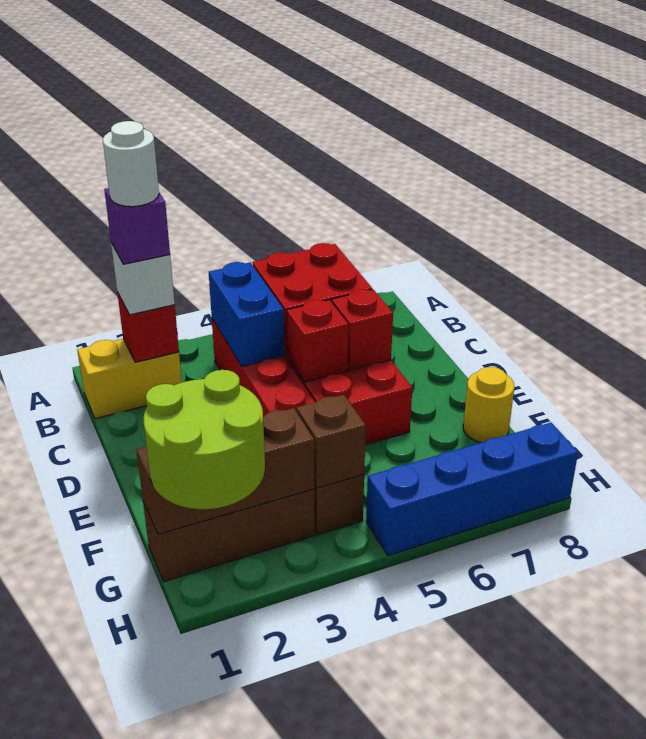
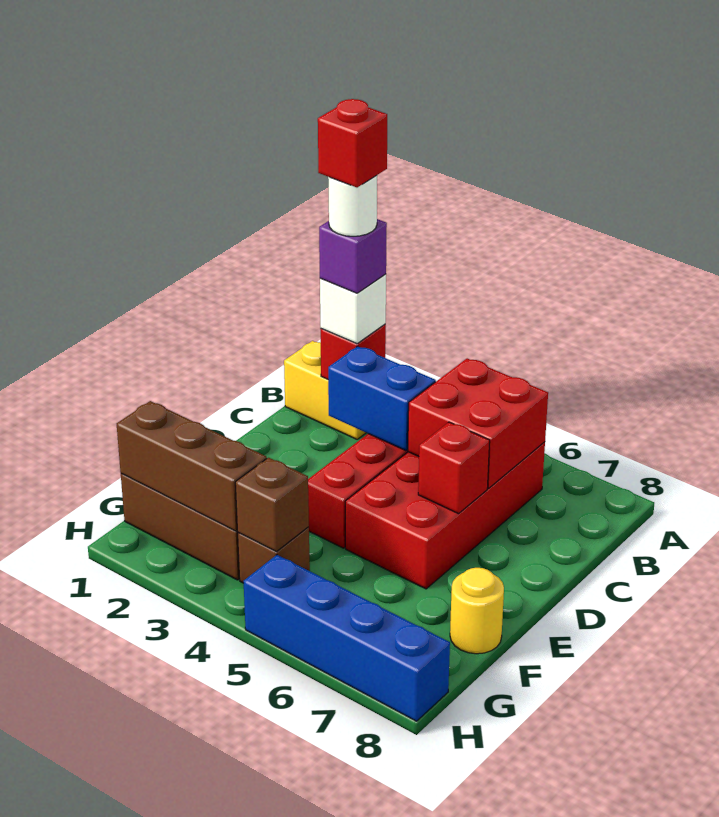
blue brick B4:C4 level 2 -> blue brick C3:C4 level 2
red brick D5 level 2 -> red brick B2 level 6
lime round brick G1:H2 level 3 -> none

